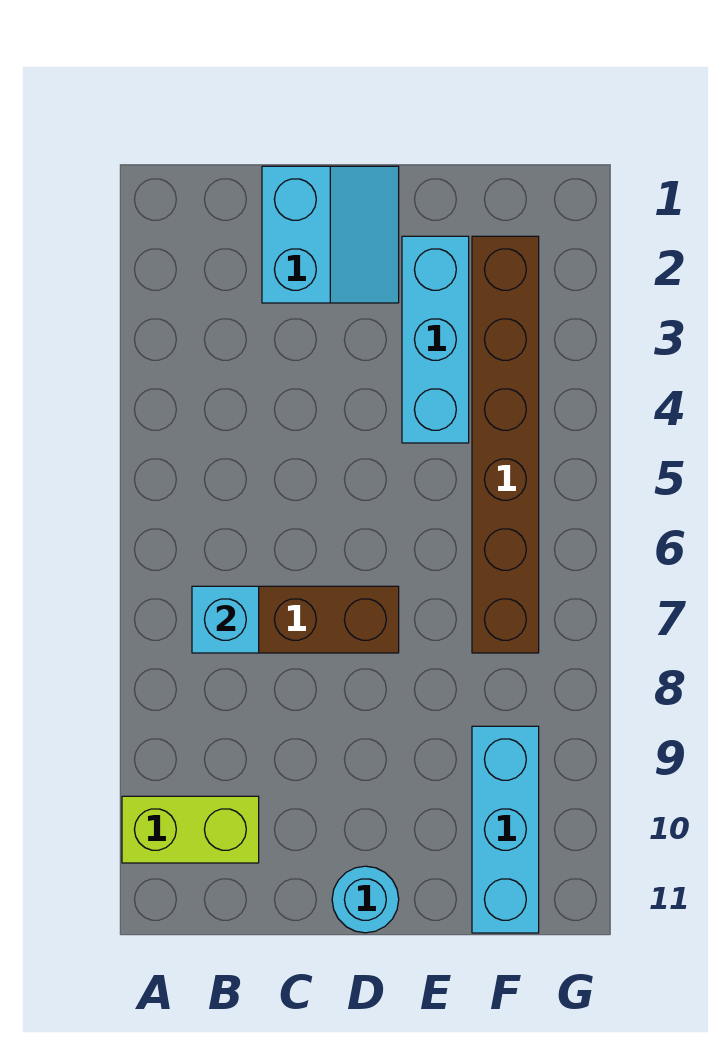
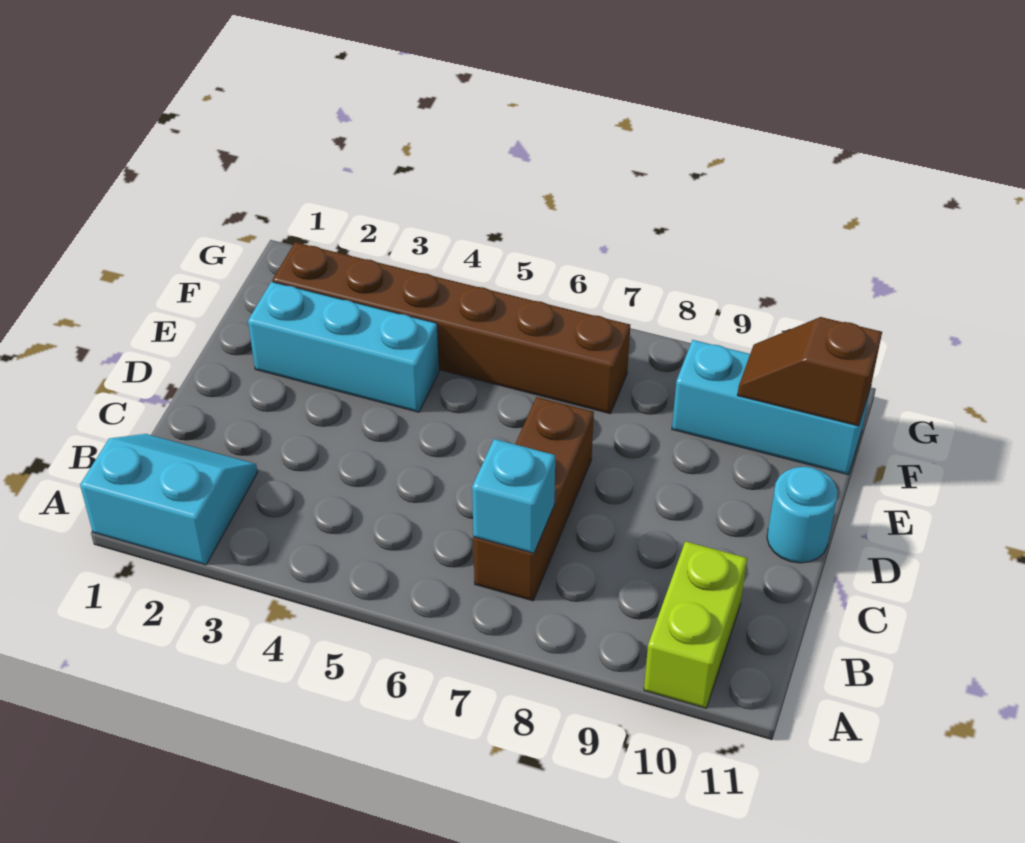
cyan slope C1:D2 level 1 top C -> cyan slope A1:B2 level 1 top A
none -> brown slope F10:F11 level 2 top 11

